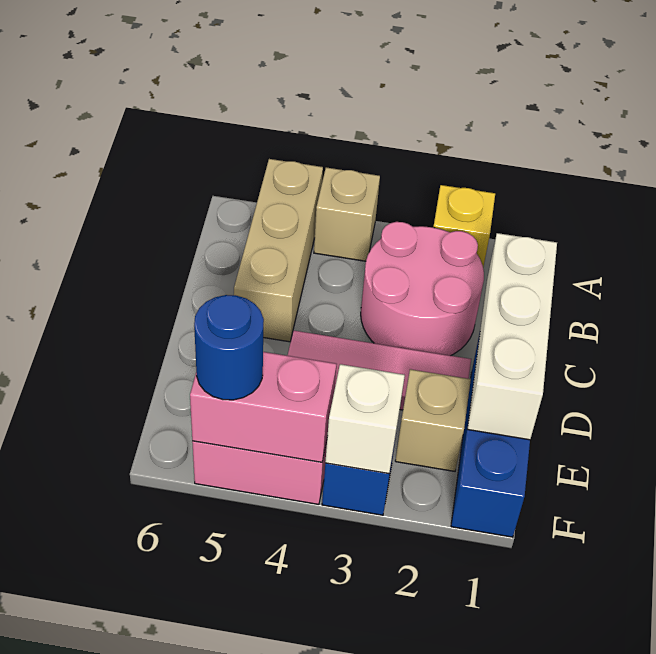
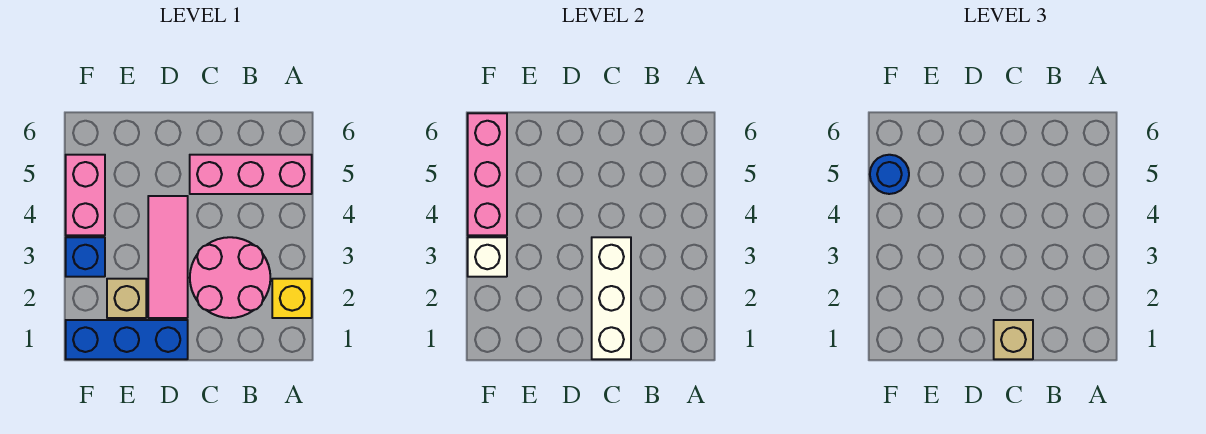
tan brick A4 level 1 -> tan brick C1 level 3
tan brick A5:C5 level 1 -> pink brick A5:C5 level 1
white brick C1:E1 level 2 -> white brick C1:C3 level 2
pink brick F4:F5 level 2 -> pink brick F4:F6 level 2

